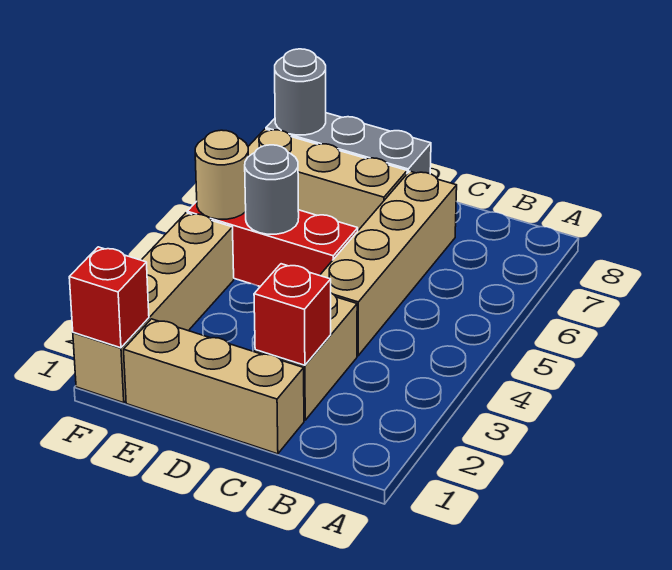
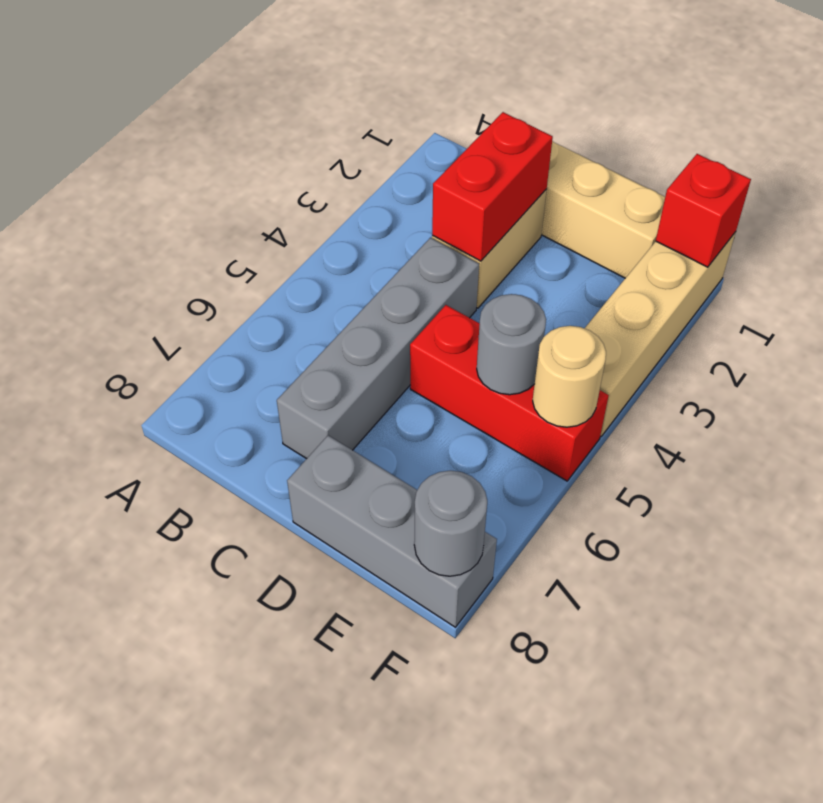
red brick C2 level 2 -> red brick C2:C3 level 2
tan brick C4:C7 level 1 -> grey brick C4:C7 level 1
tan brick D7:F7 level 1 -> none

